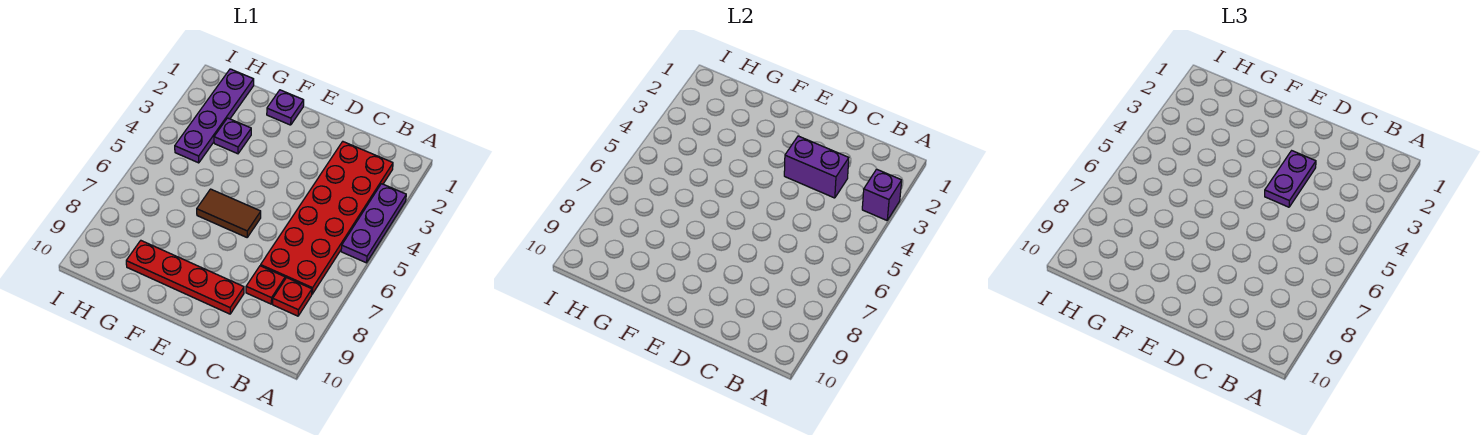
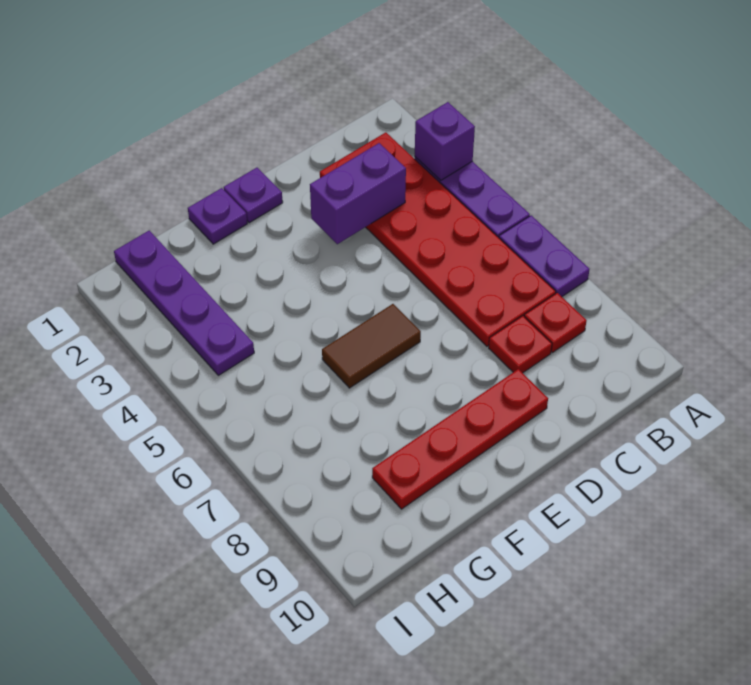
purple plate D3:D4 level 3 -> purple plate A6:A7 level 1
purple plate G3 level 1 -> purple plate E1 level 1

